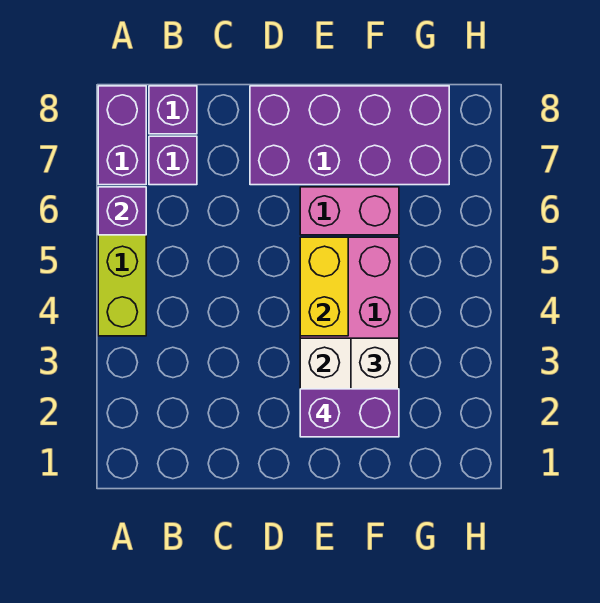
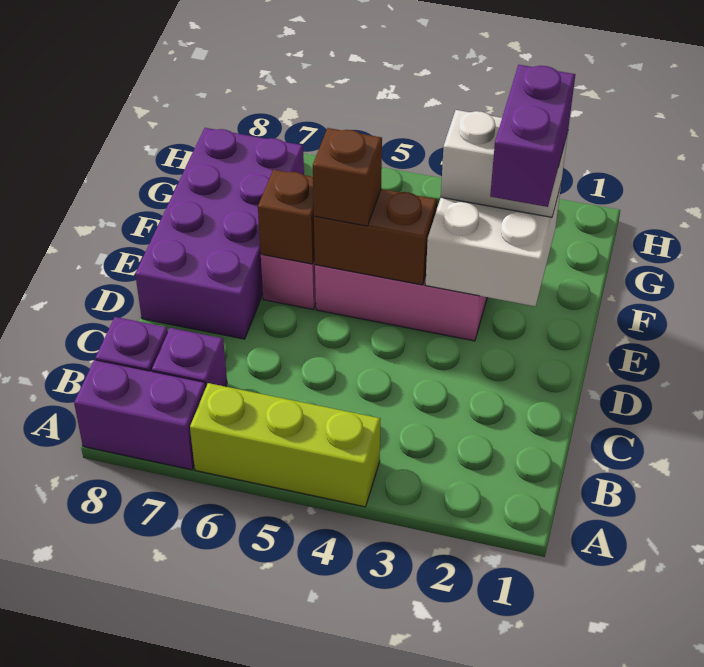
purple brick A6 level 2 -> none
yellow brick E4:E5 level 2 -> brown brick E4:E5 level 2
none -> brown brick E5 level 3
none -> brown brick E6 level 2

